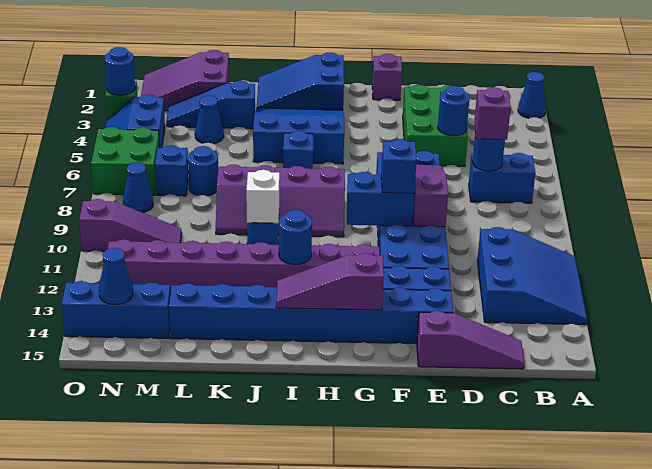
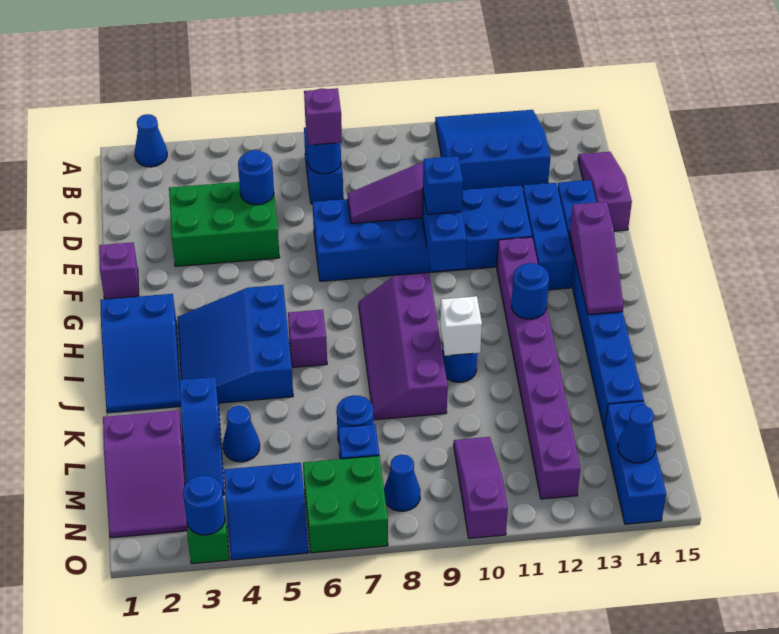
purple slope H8:K9 level 1 top 8 -> purple slope H8:K9 level 1 top 9
blue brick I6 level 1 -> purple brick I6 level 1

